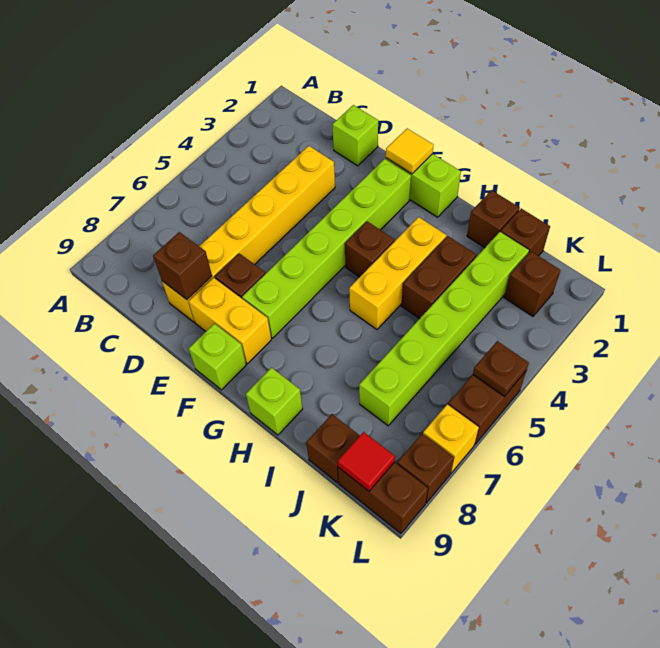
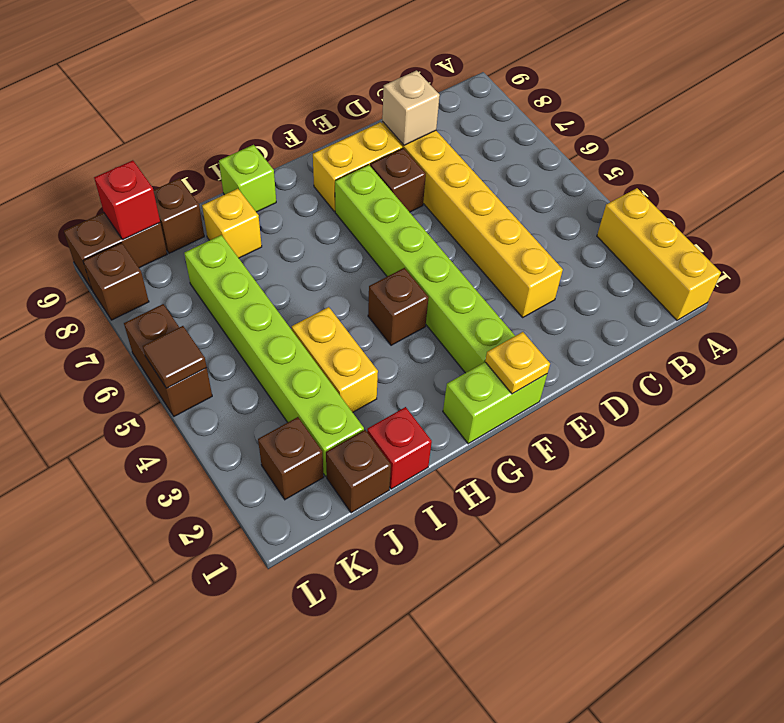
lime brick D1 level 1 -> none
brown brick D8 level 2 -> tan brick D8 level 2
yellow tile F1 level 2 -> yellow plate F1 level 2
lime brick F9 level 1 -> none
yellow brick H3:H5 level 1 -> yellow brick A1:A3 level 1
brown brick I1 level 1 -> red brick I1 level 1
brown brick I3:I4 level 1 -> yellow brick I3:I4 level 1
red tile K9 level 2 -> red brick K9 level 2
brown plate L5 level 2 -> brown tile L5 level 2
yellow brick L7 level 1 -> yellow brick I8 level 1

